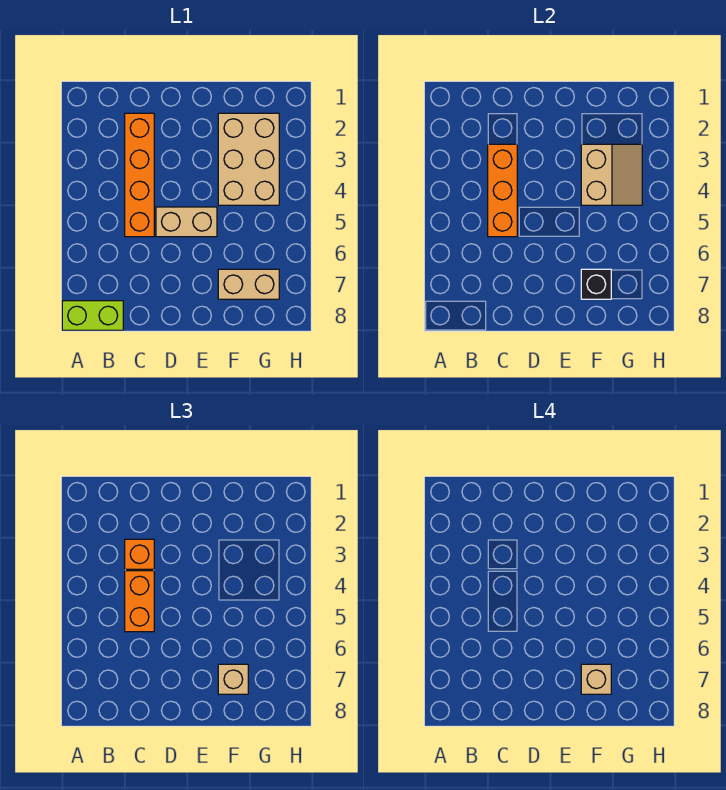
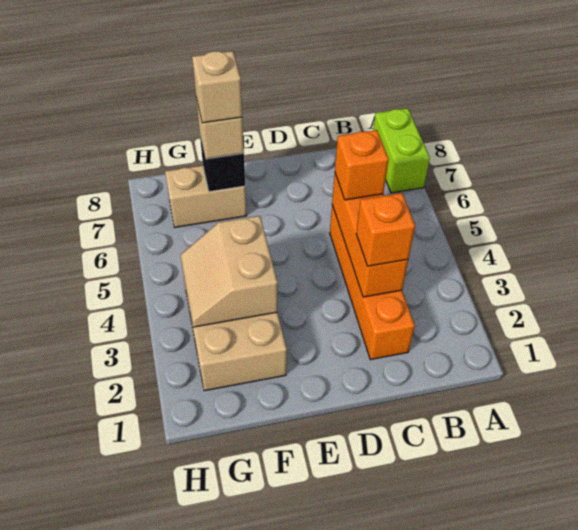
lime brick A8:B8 level 1 -> lime brick A7:A8 level 1
orange brick C4:C5 level 3 -> orange brick C5 level 3
tan brick D5:E5 level 1 -> none

